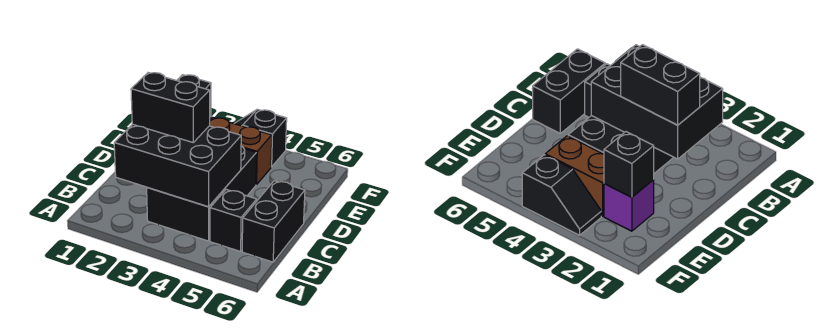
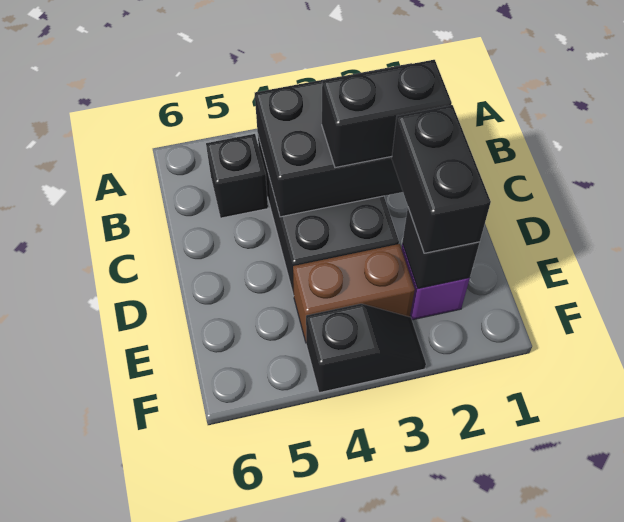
black brick B6:C6 level 1 -> black brick D2:E2 level 3

